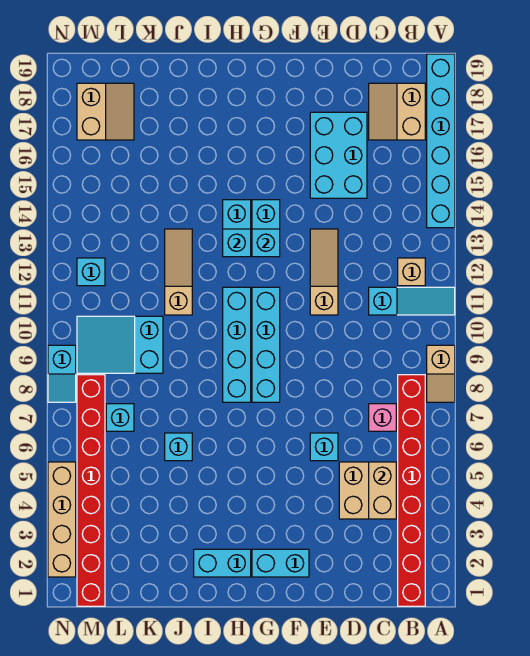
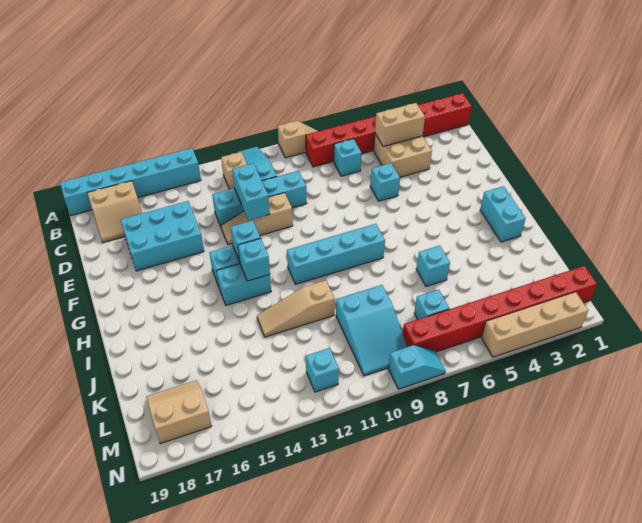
pink brick C7 level 1 -> cyan brick C7 level 1
cyan brick F2:G2 level 1 -> cyan brick D12:E12 level 2
cyan brick G8:G11 level 1 -> cyan brick D10:D13 level 1

